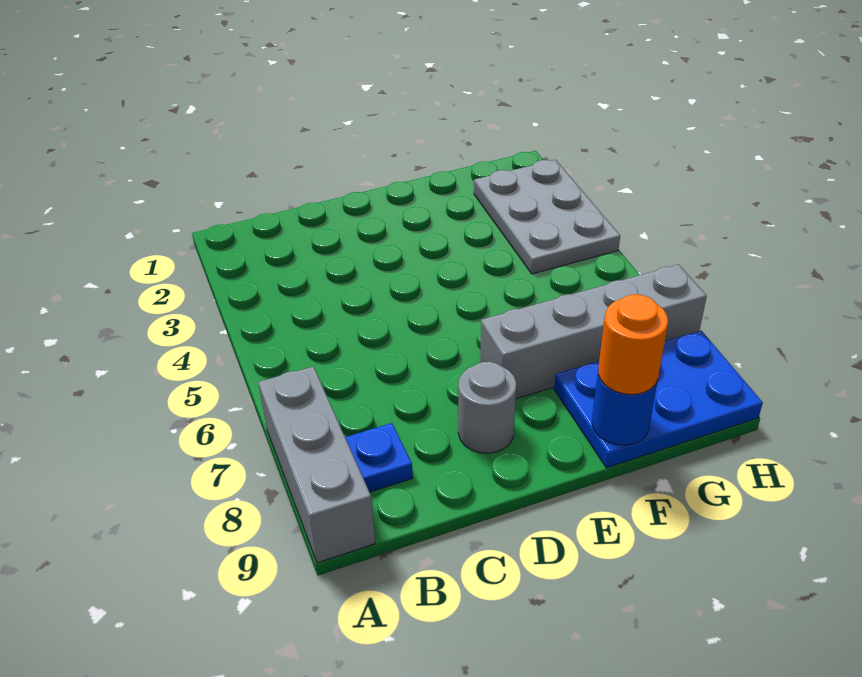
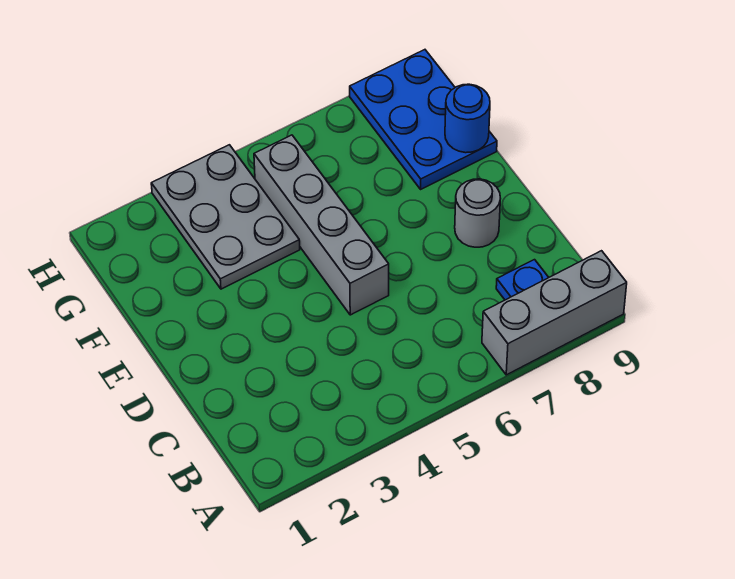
grey brick E7:H7 level 1 -> grey brick D5:G5 level 1
orange round brick F9 level 3 -> none
grey plate G2:H4 level 1 -> grey plate F3:H4 level 1

